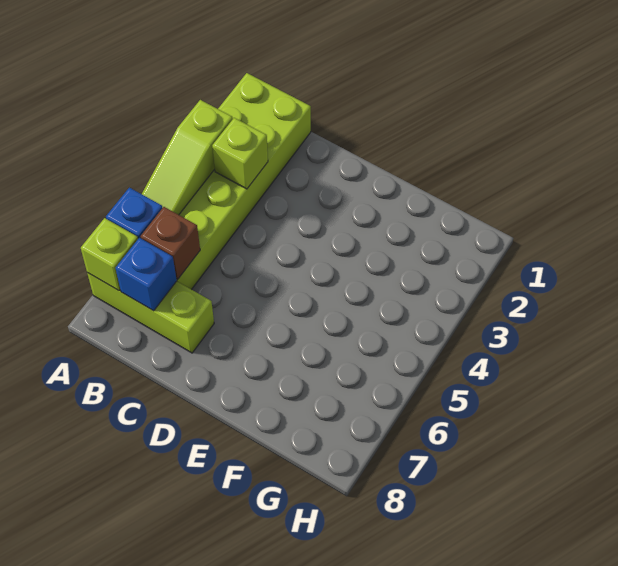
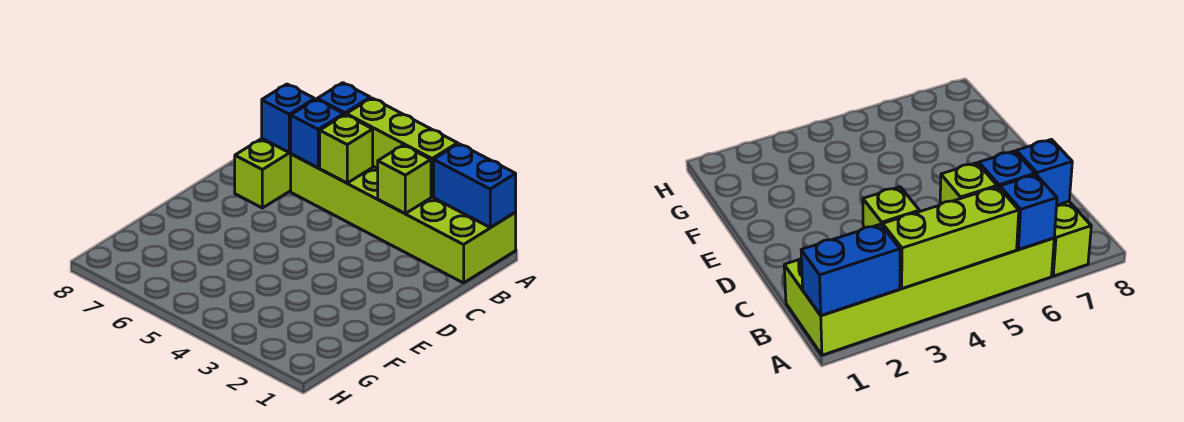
none -> blue brick A1:A2 level 2
lime slope A3:A5 level 2 top 3 -> lime brick A3:A5 level 2
lime brick A7 level 2 -> lime brick B5 level 2
brown brick B6 level 2 -> blue brick B6 level 2

